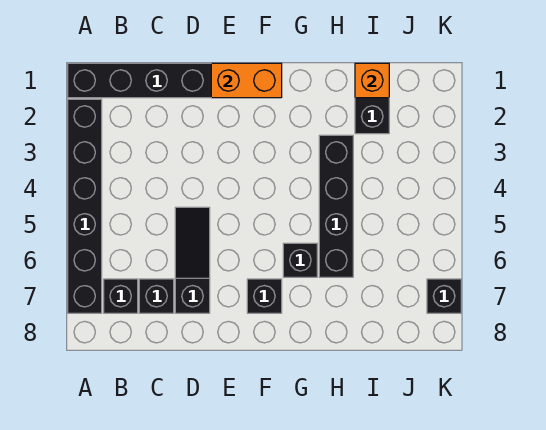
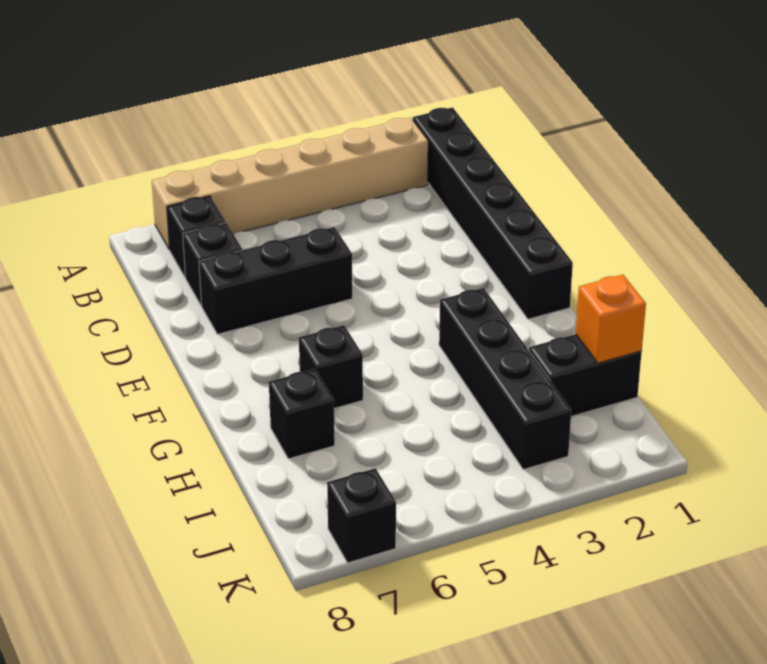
black brick A2:A7 level 1 -> tan brick A2:A7 level 1
black slope D5:D7 level 1 top 7 -> black brick D5:D7 level 1
orange brick E1:F1 level 2 -> none
black brick F7 level 1 -> black brick H7 level 1
black brick H3:H6 level 1 -> black brick G3:J3 level 1

